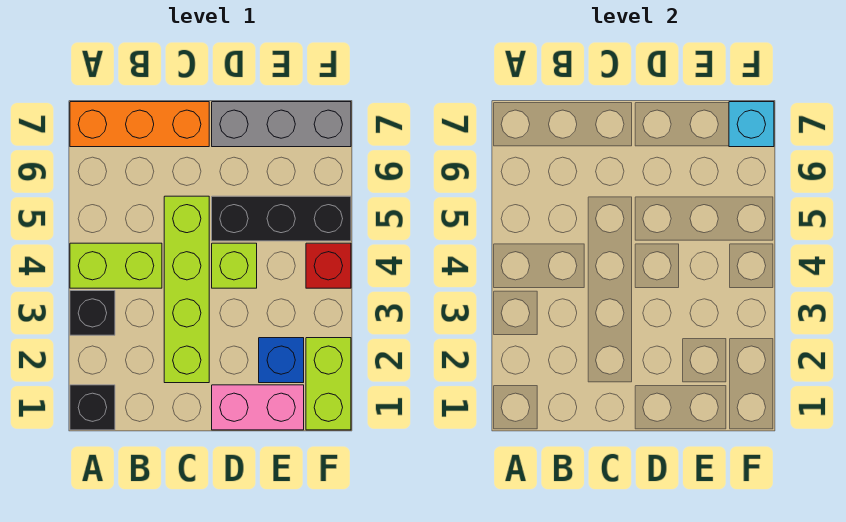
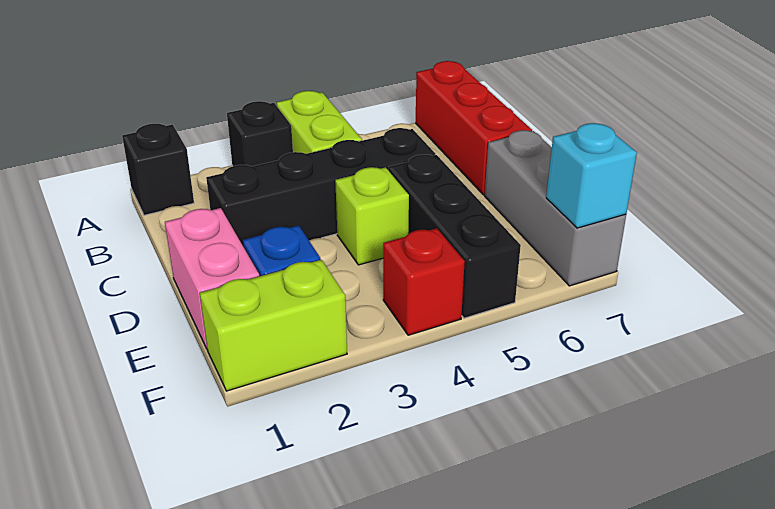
orange brick A7:C7 level 1 -> red brick A7:C7 level 1
lime brick C2:C5 level 1 -> black brick C2:C5 level 1

